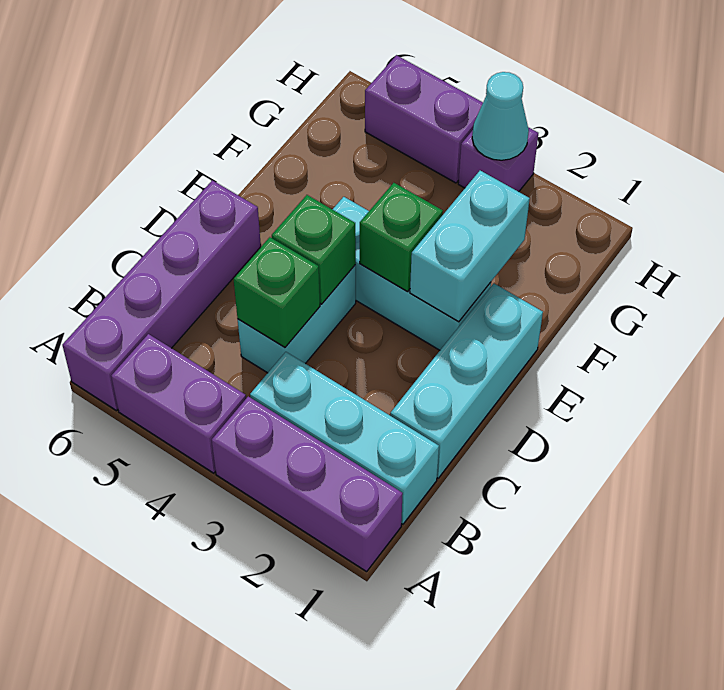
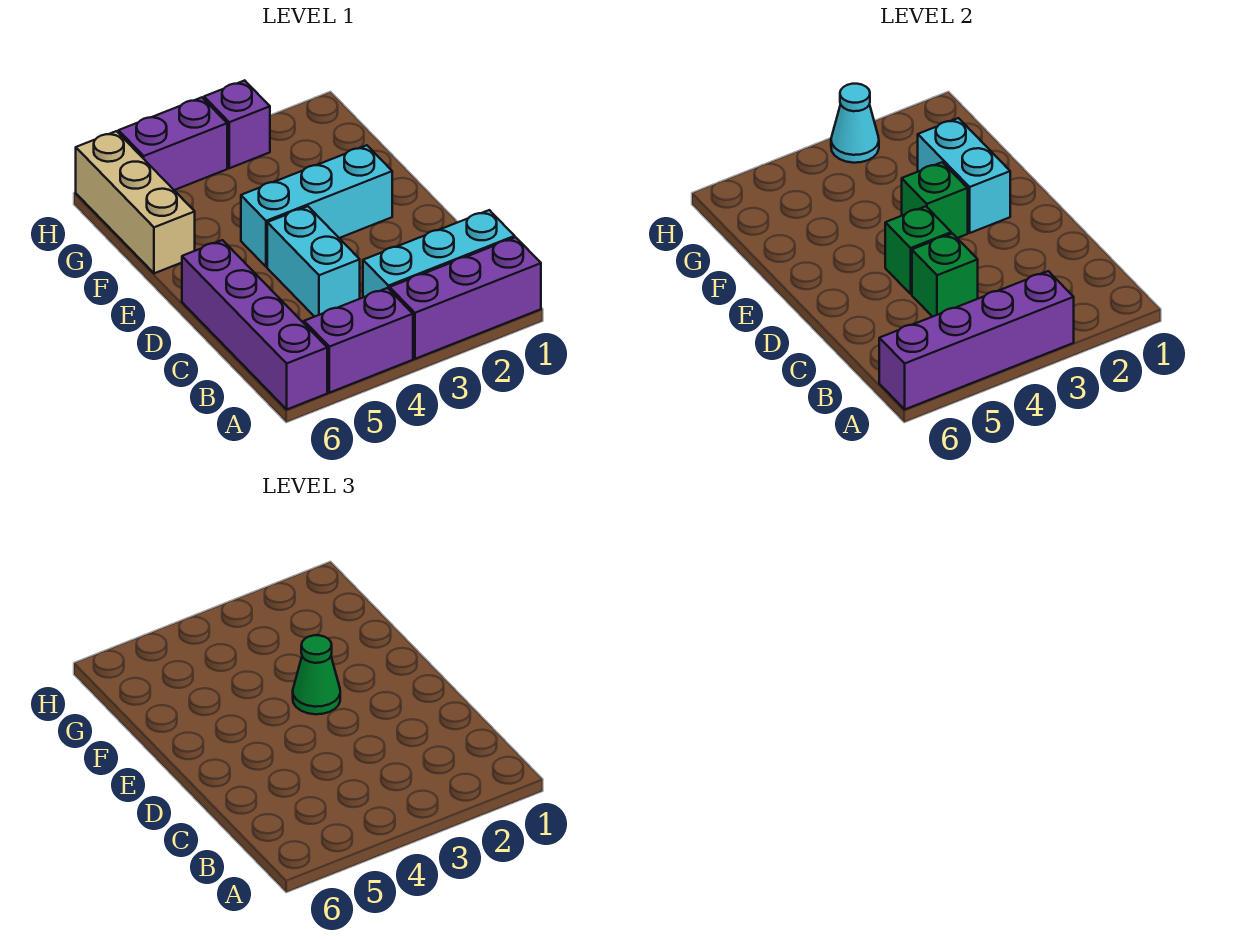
none -> purple brick A3:A6 level 2
cyan brick C1:E1 level 1 -> none
none -> green cone E3 level 3
none -> tan brick F6:H6 level 1

